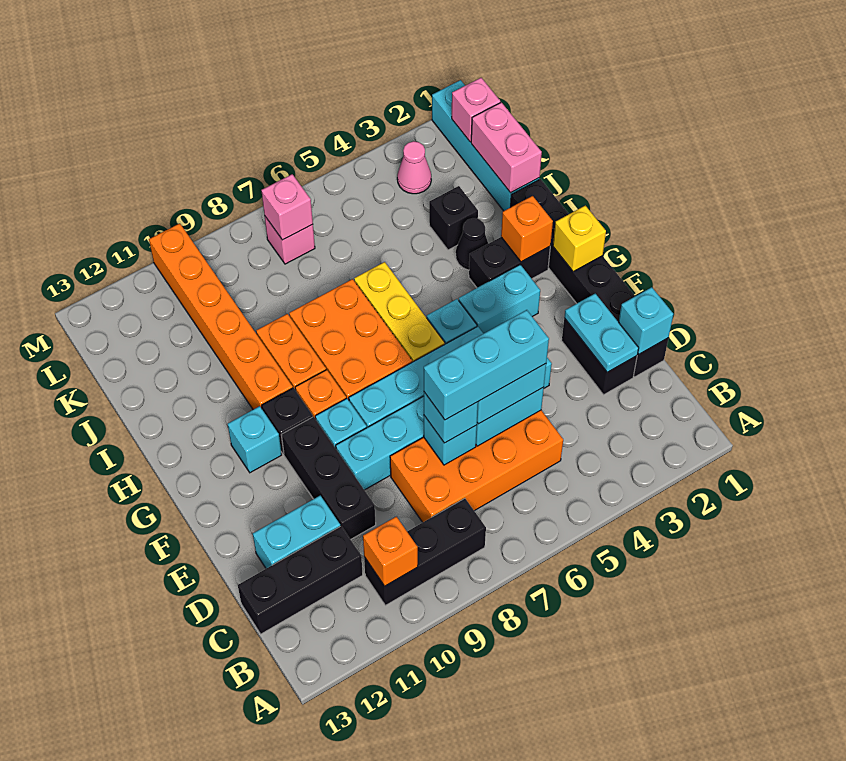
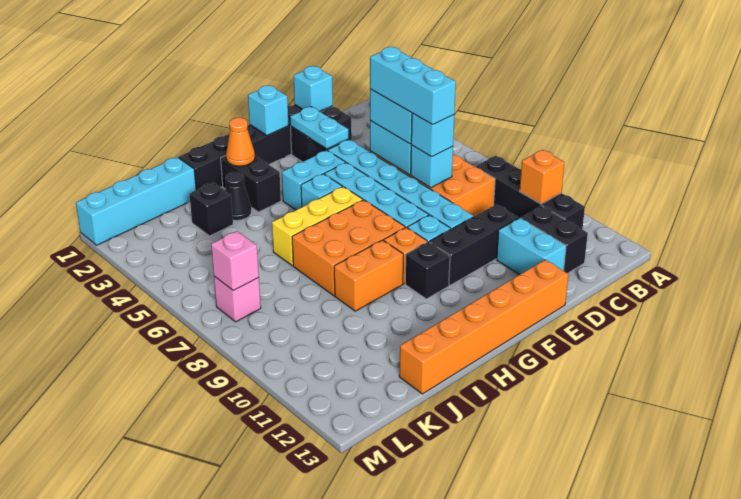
black brick B8:B10 level 1 -> black brick B8:B11 level 1
black brick C11:C13 level 1 -> black brick C11:C12 level 1
cyan plate D2:E2 level 2 -> cyan plate E2:E3 level 2
yellow brick G1 level 2 -> none
cyan brick G3:G4 level 1 -> cyan brick F4:G4 level 1
cyan brick G11 level 1 -> cyan brick F1 level 2
orange brick H2 level 2 -> orange cone H2 level 2
orange brick H10:M10 level 1 -> orange brick E13:J13 level 1
pink brick J1:K1 level 2 -> none
pink brick L1 level 2 -> none
pink cone L3 level 1 -> none

